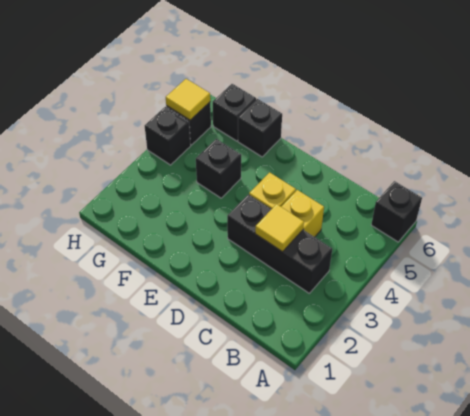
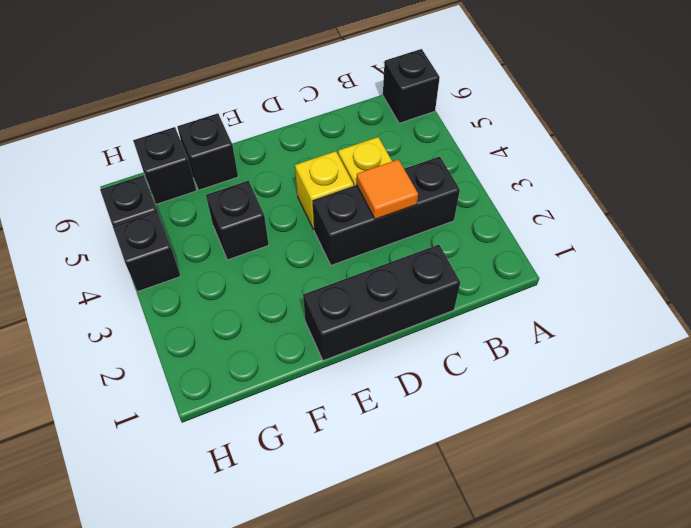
none -> black brick C1:E1 level 1
yellow tile C3 level 2 -> orange tile C3 level 2
yellow tile H5 level 2 -> none

